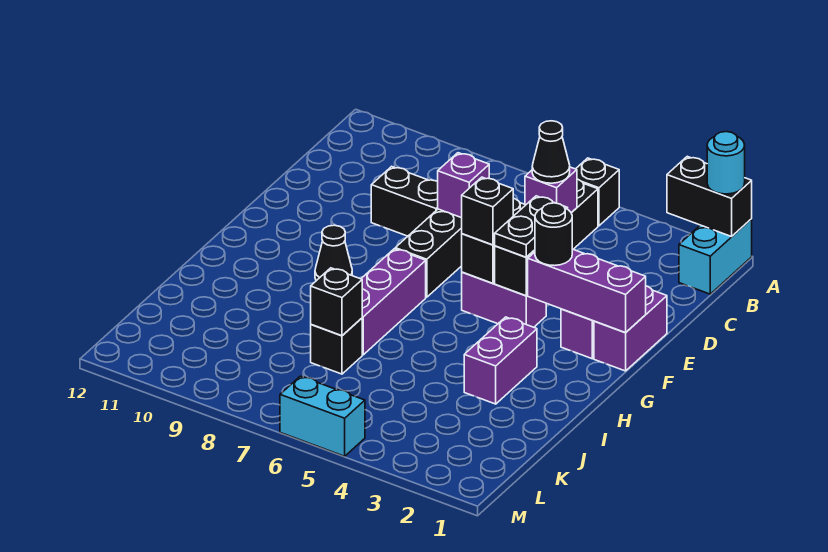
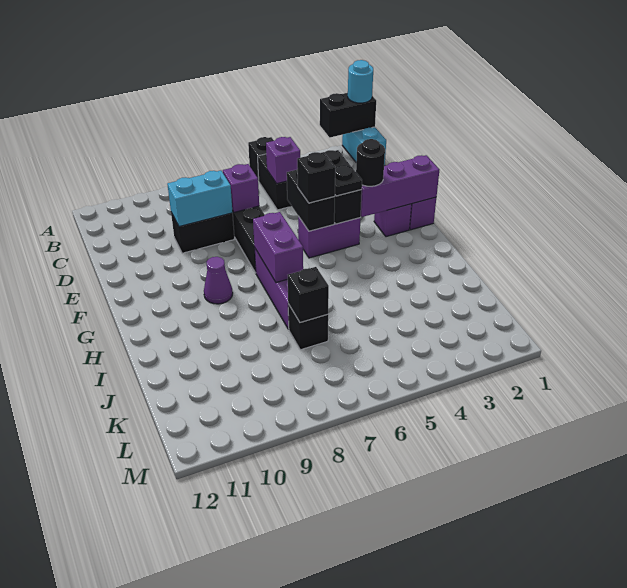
black cone C5 level 3 -> none
black cone G9 level 1 -> purple cone G9 level 1
purple brick H3:I3 level 1 -> purple brick G7:H7 level 2
cyan brick M5:M6 level 1 -> cyan brick D8:D9 level 2

